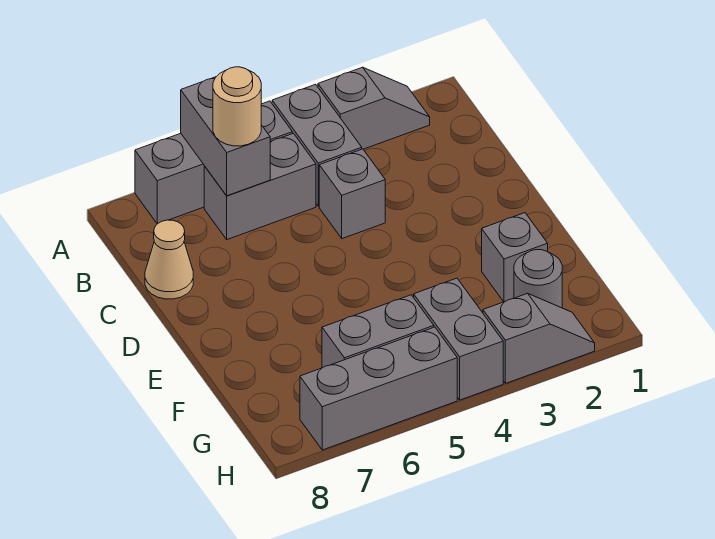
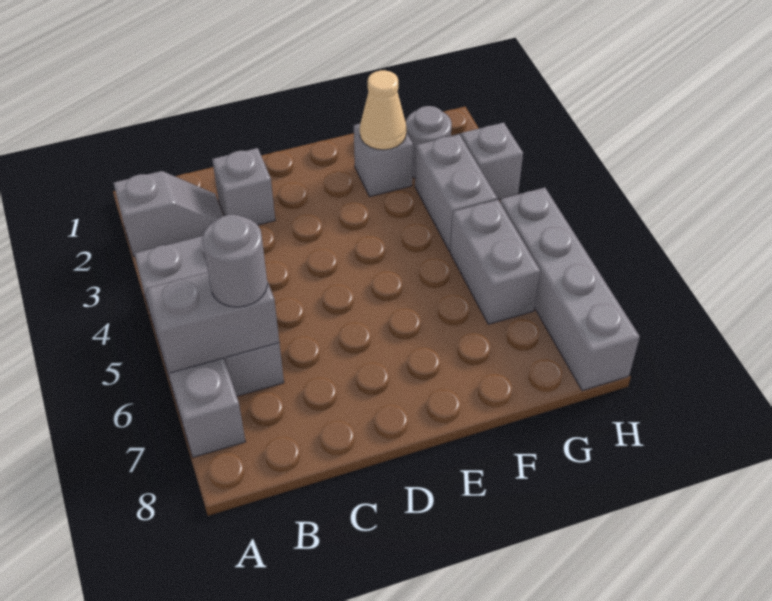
grey slope A2:A3 level 1 top 3 -> grey slope A2:B2 level 1 top A
tan round brick B6 level 3 -> grey round brick B6 level 3
grey brick C4 level 1 -> grey brick C2 level 1
tan cone C8 level 1 -> tan cone F2 level 2
grey brick G4:H4 level 1 -> grey brick G3:G4 level 1
grey brick H5:H7 level 1 -> grey brick H5:H8 level 1

